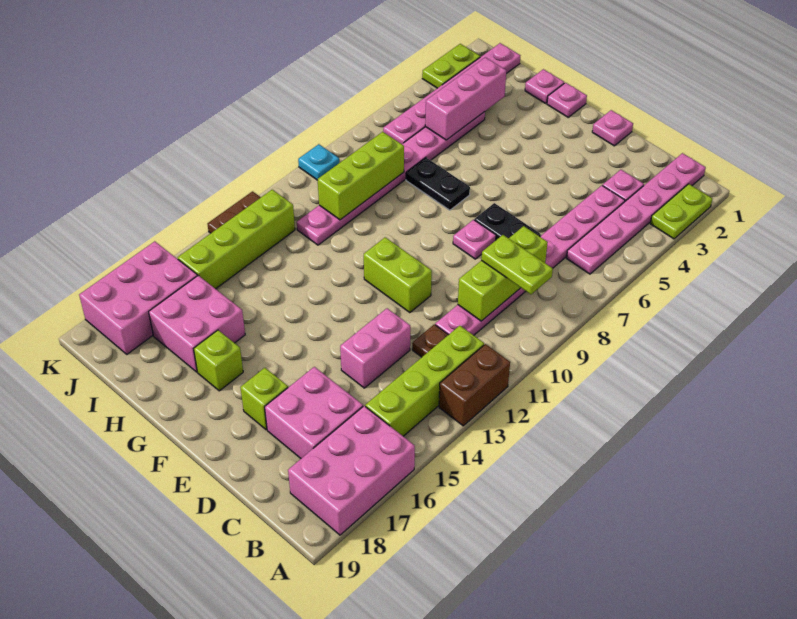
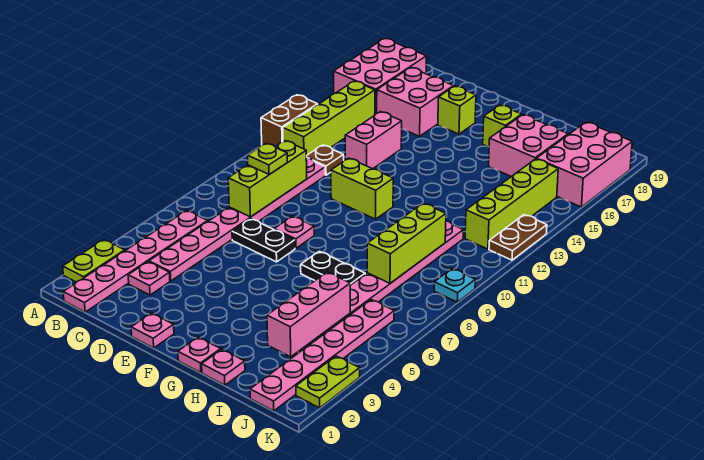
lime plate B9:C9 level 3 -> lime plate C9 level 3

